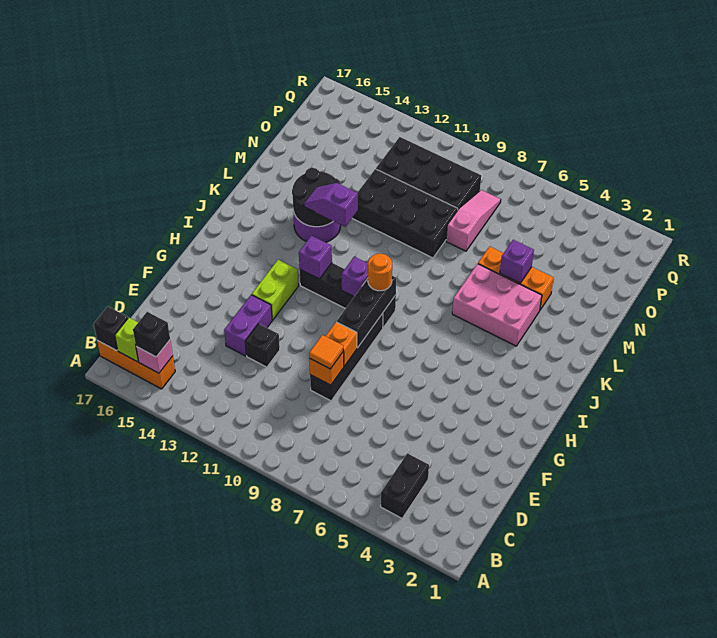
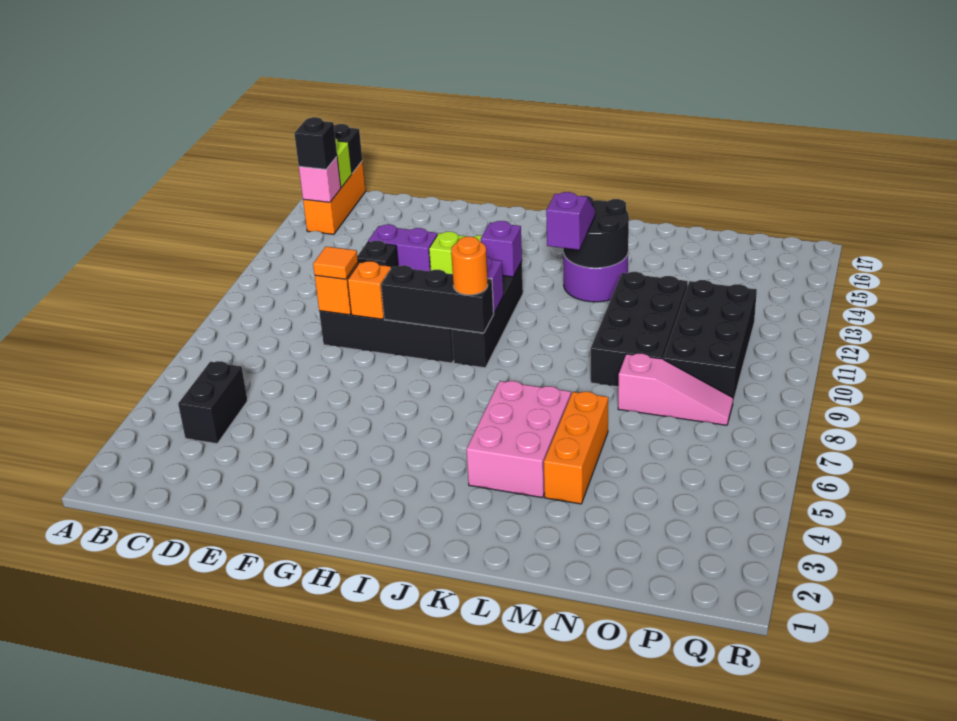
black brick B4:C4 level 1 -> black brick C4:C5 level 1
purple brick M5 level 2 -> none

